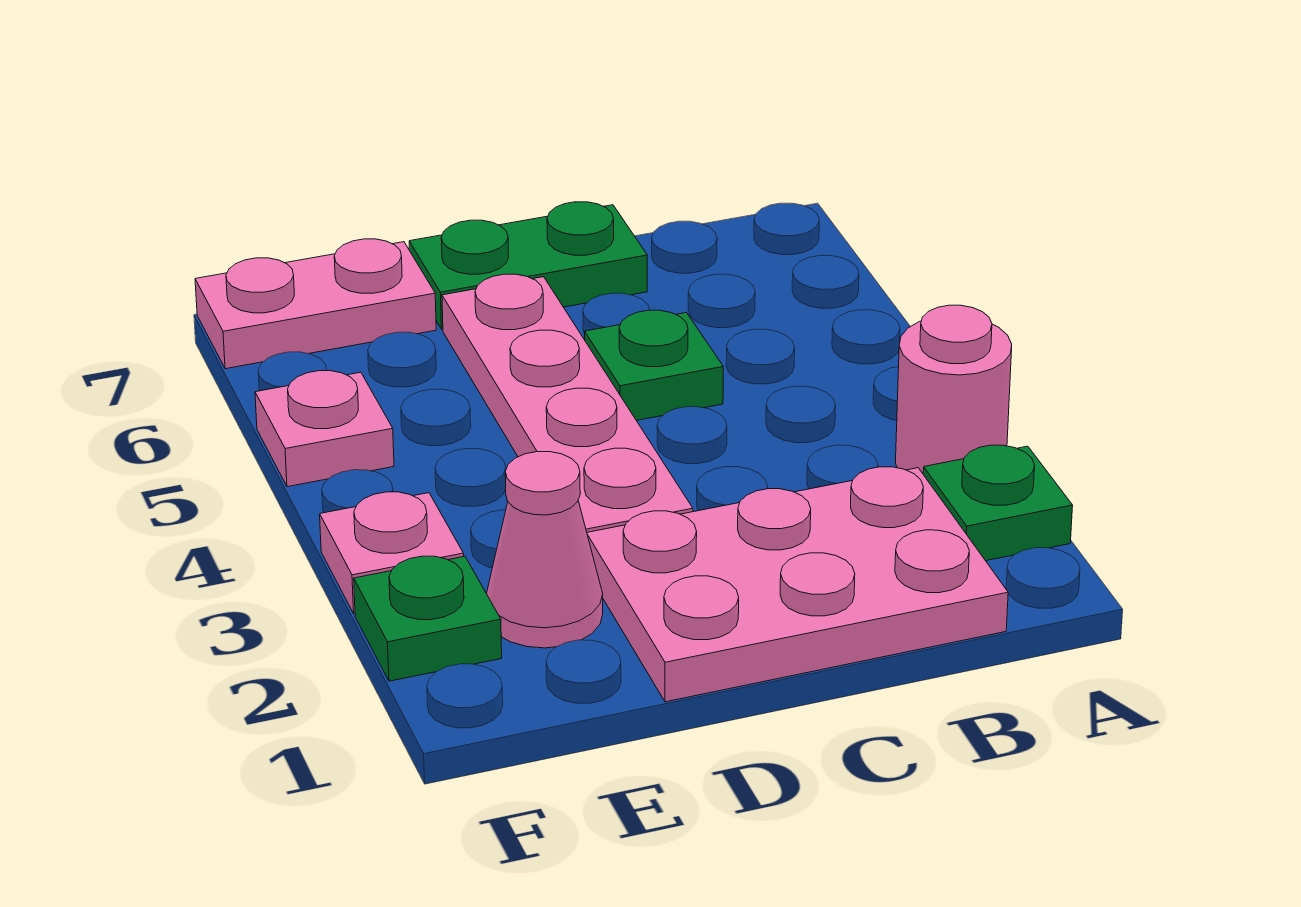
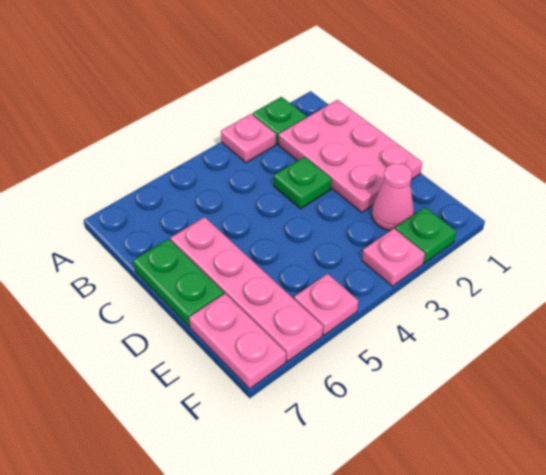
pink round brick A3 level 1 -> pink plate A3 level 1
green plate C5 level 1 -> green plate C3 level 1
pink plate D3:D6 level 1 -> pink plate C6:F6 level 1

